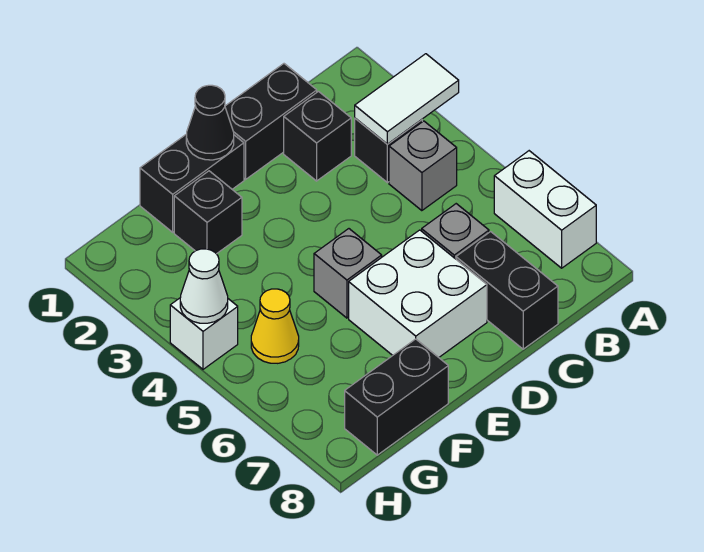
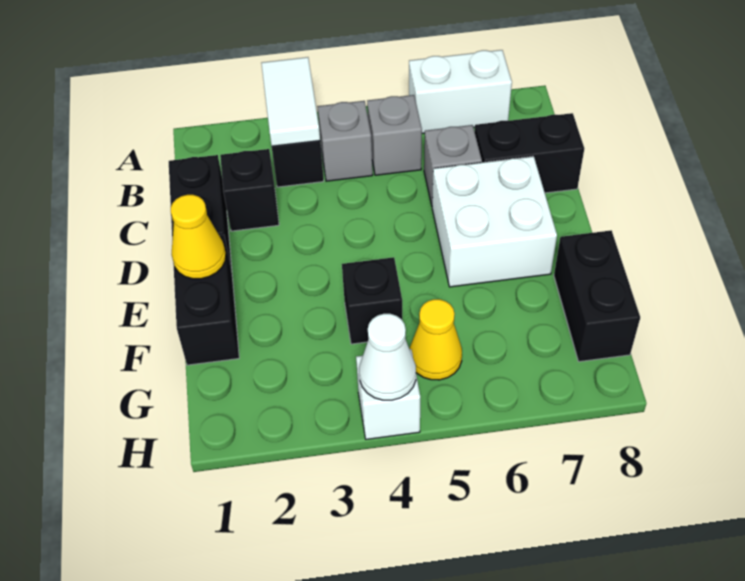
black cone E1 level 2 -> yellow cone E1 level 2
grey brick E5 level 1 -> grey brick B5 level 1
black brick F2 level 1 -> black brick F4 level 1

